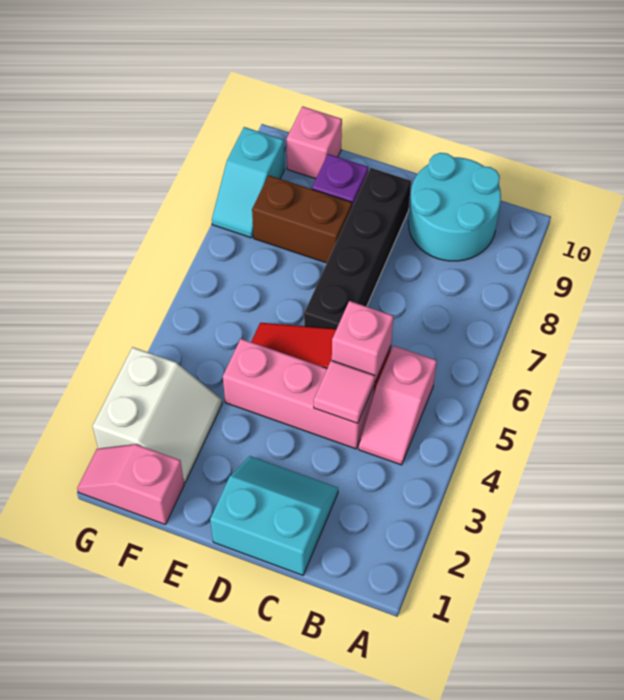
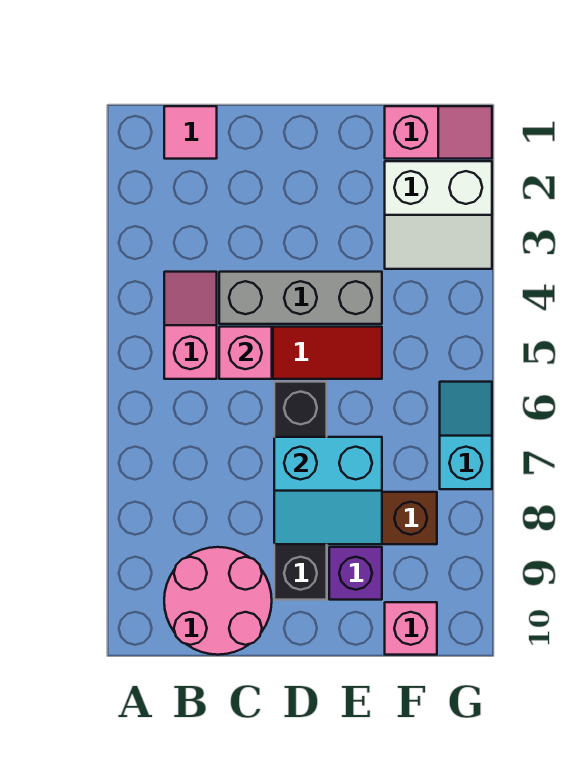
cyan round brick B9:C10 level 1 -> pink round brick B9:C10 level 1
cyan slope C1:D2 level 1 top 1 -> cyan slope D7:E8 level 2 top 7
pink brick C4:E4 level 1 -> grey brick C4:E4 level 1
pink tile C4 level 2 -> pink tile B1 level 1
white slope F2:G3 level 1 top G -> white slope F2:G3 level 1 top 2
cyan slope G8:G9 level 1 top 9 -> cyan slope G6:G7 level 1 top 7

